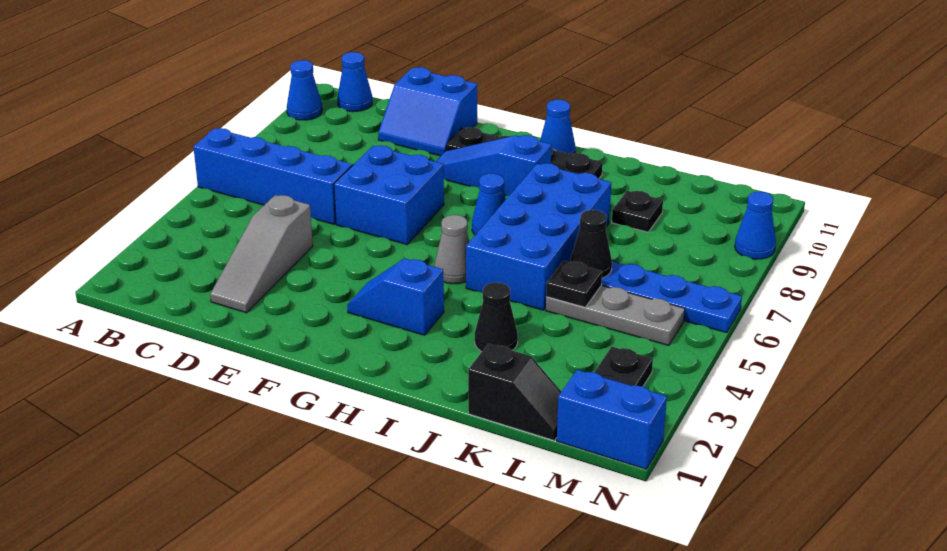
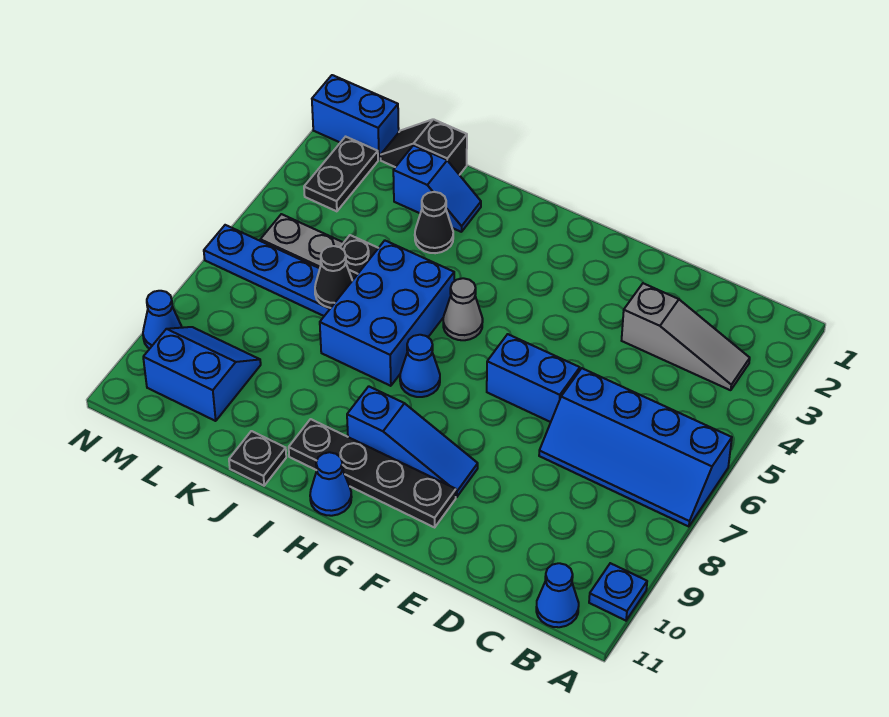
blue cone A10 level 1 -> blue plate A10 level 1
grey slope D2:D4 level 1 top 4 -> grey slope B3:D3 level 1 top D
blue slope D10:E11 level 1 top 11 -> blue slope L9:M10 level 1 top 10
blue brick E6:F7 level 1 -> blue brick E6:F6 level 1
blue slope G3:H3 level 1 top H -> blue slope J2:K2 level 1 top K
blue brick I5:J8 level 1 -> blue brick I5:J7 level 1
black plate K9 level 1 -> black plate J11 level 1

